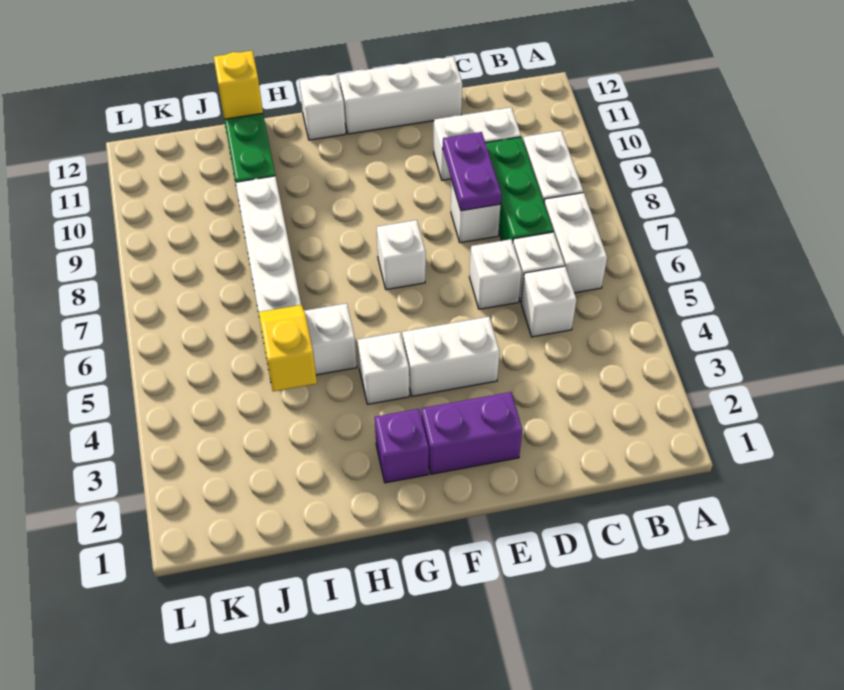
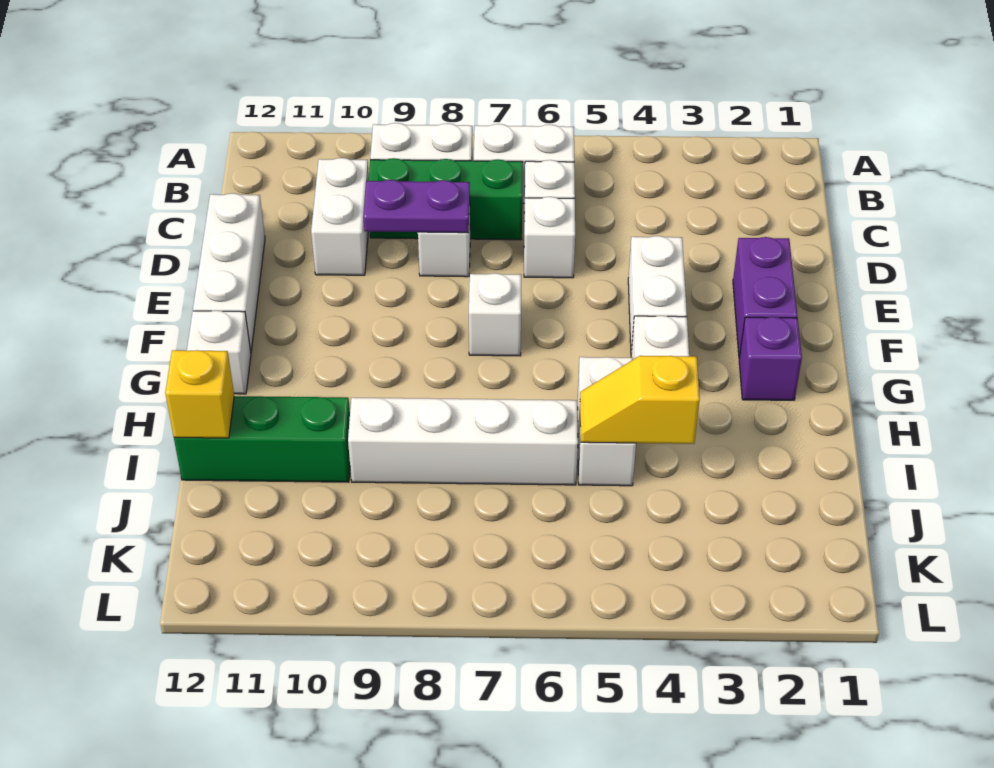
white brick C5 level 1 -> none

